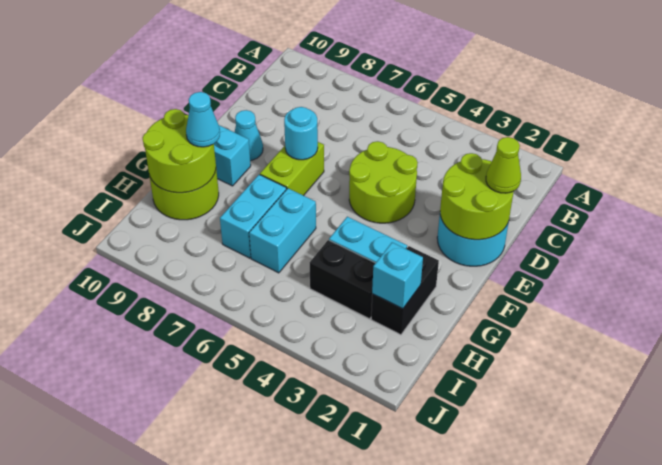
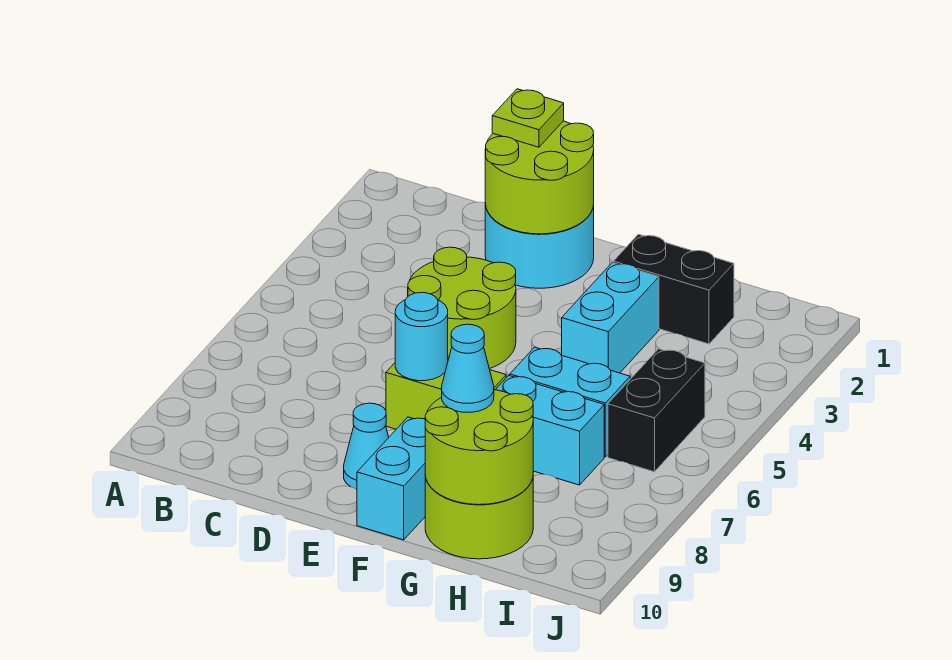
lime cone D1 level 3 -> lime plate D1 level 3
cyan brick H2 level 2 -> none
black brick H3:H4 level 1 -> black brick I5:I6 level 1

